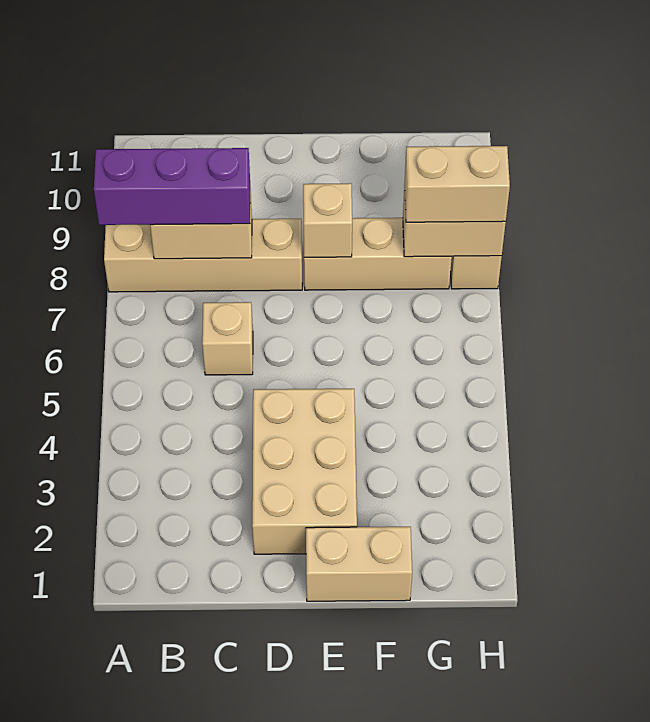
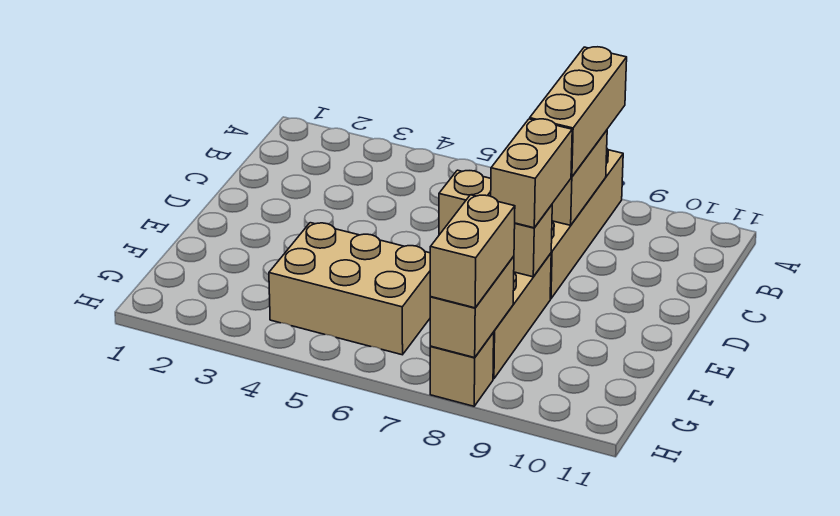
purple brick A8:C8 level 3 -> tan brick A8:C8 level 3
tan brick D2:E4 level 1 -> tan brick F4:G6 level 1
tan brick E1:F1 level 1 -> tan brick D8:E8 level 3

